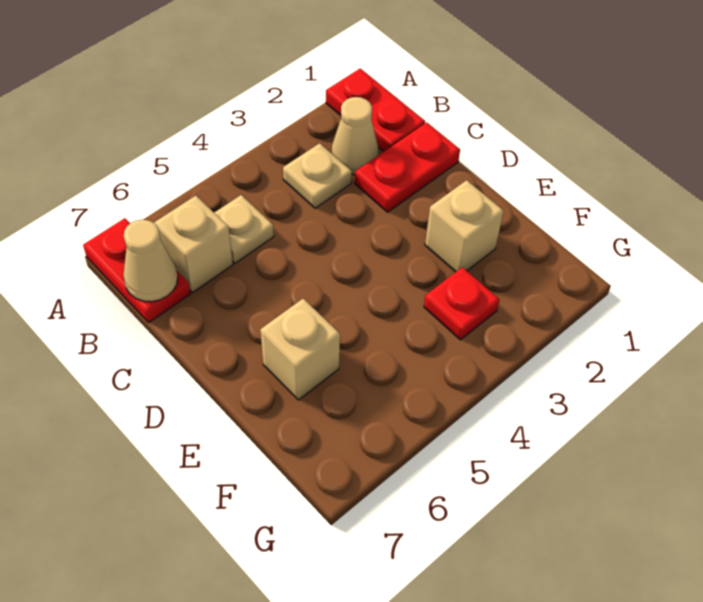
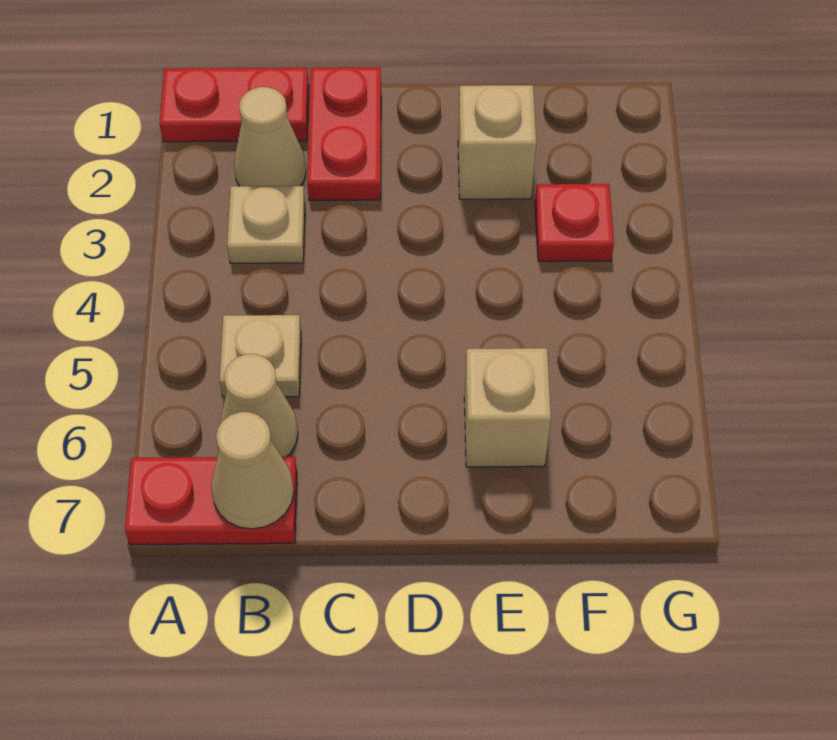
tan brick B6 level 1 -> tan cone B6 level 1

